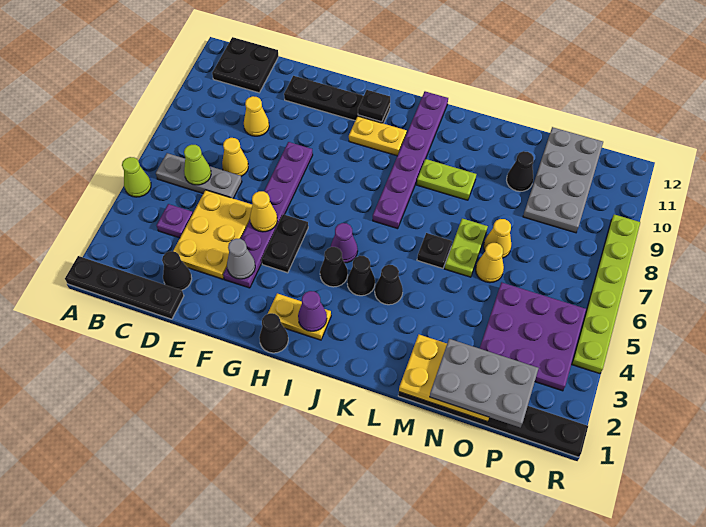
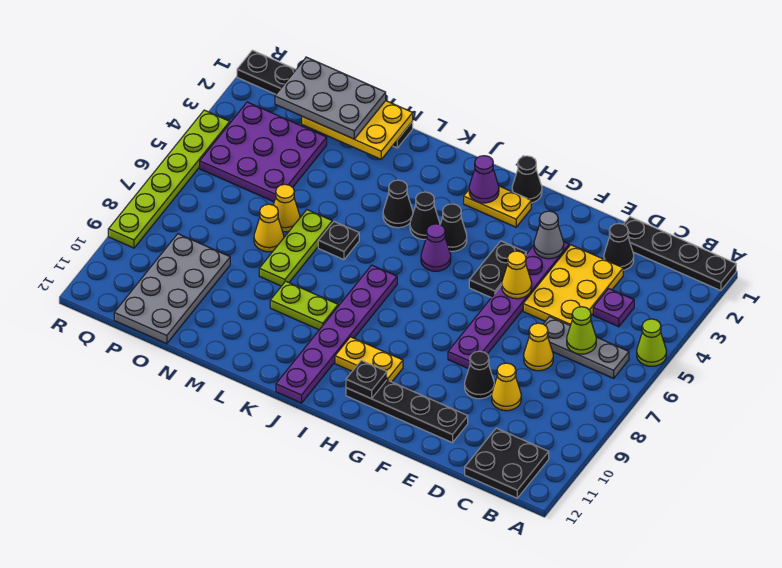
lime plate M6:M7 level 1 -> lime plate M6:M8 level 1
black cone N10 level 1 -> black cone E9 level 1

